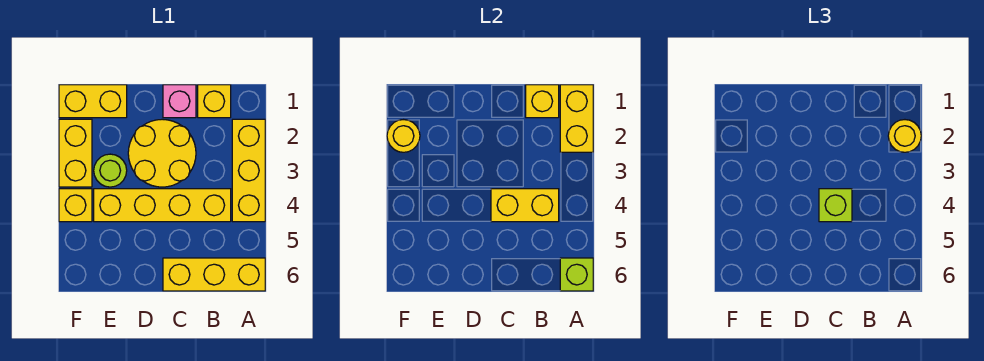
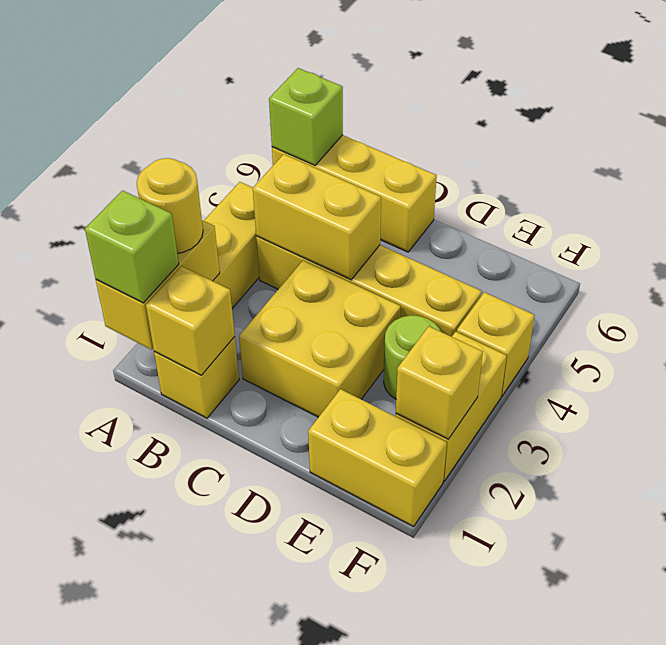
pink brick C1 level 1 -> none
yellow round brick C2:D3 level 1 -> yellow brick C2:D3 level 1
lime brick C4 level 3 -> lime brick A1 level 3
yellow round brick F2 level 2 -> yellow brick F2 level 2

